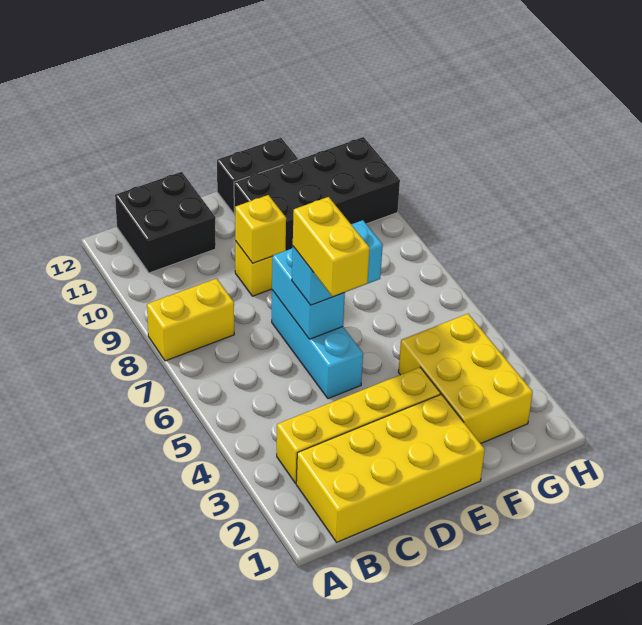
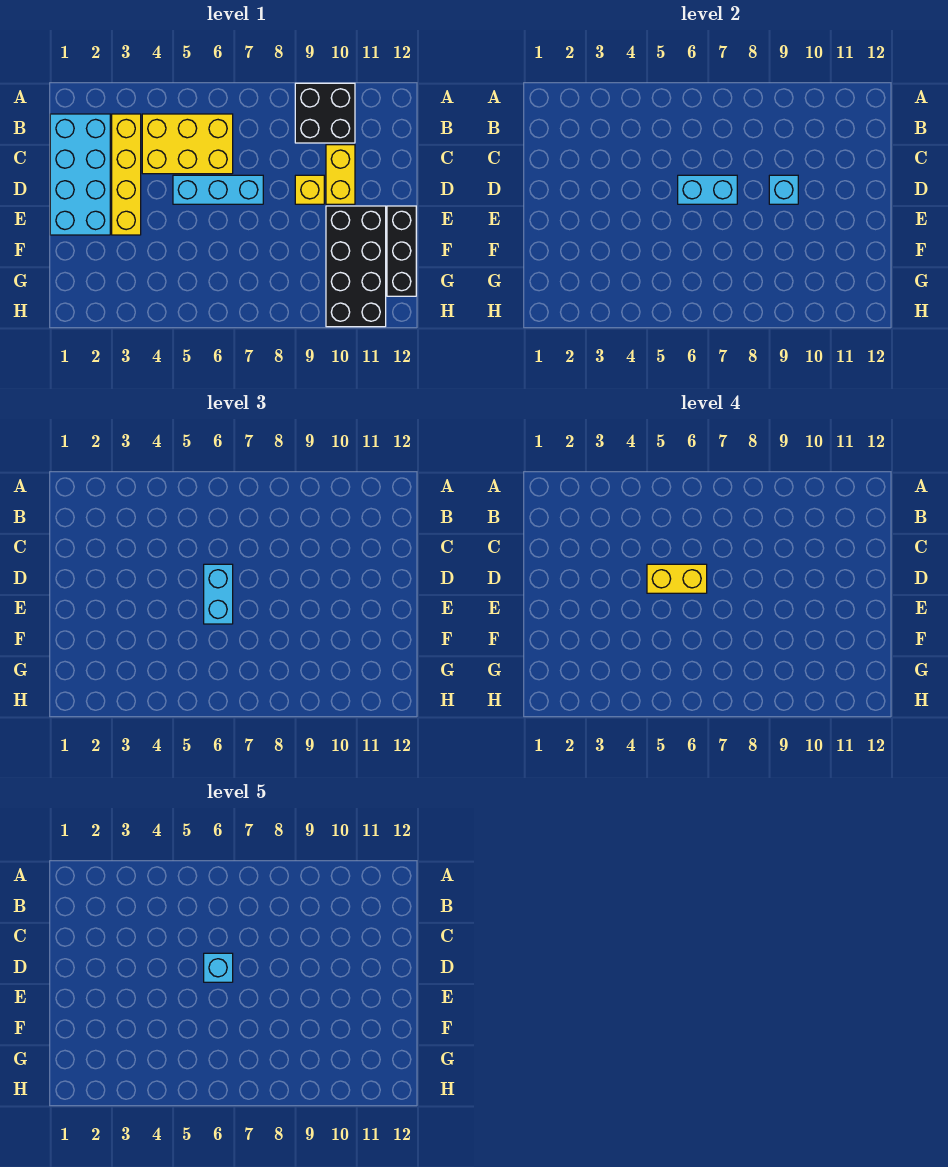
yellow brick A8:B8 level 1 -> yellow brick C10:D10 level 1
yellow brick B1:E2 level 1 -> cyan brick B1:E2 level 1
black brick B11:C12 level 1 -> black brick A9:B10 level 1
none -> cyan brick D6 level 5
yellow brick D9 level 2 -> cyan brick D9 level 2
black brick E12:F12 level 1 -> black brick E12:G12 level 1
yellow brick F2:G4 level 1 -> yellow brick B4:C6 level 1

